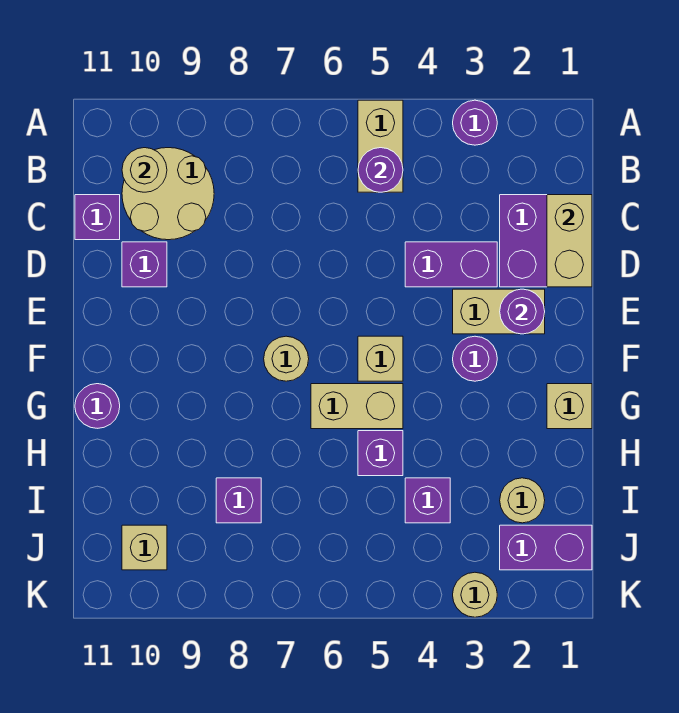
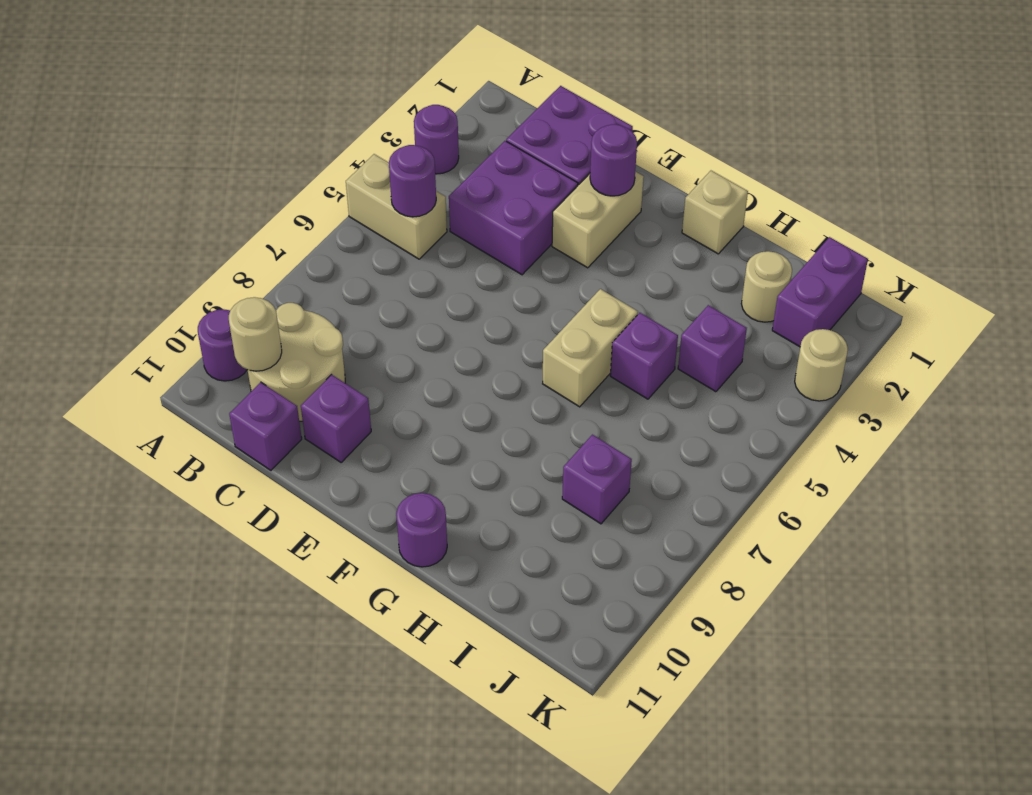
tan brick C1:D1 level 2 -> none
purple brick D3:D4 level 1 -> purple brick C3:D4 level 1
purple round brick F3 level 1 -> purple round brick A10 level 1
tan brick F5 level 1 -> none
tan round brick F7 level 1 -> none
tan brick J10 level 1 -> none

